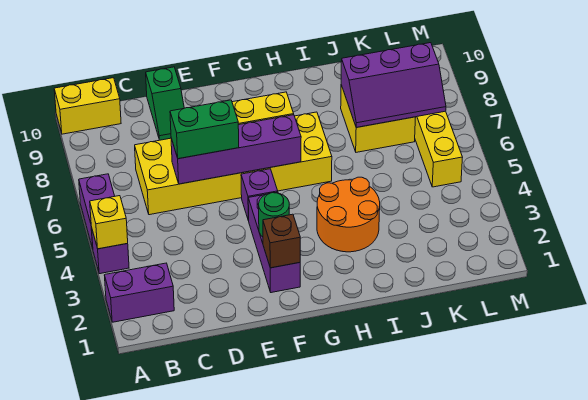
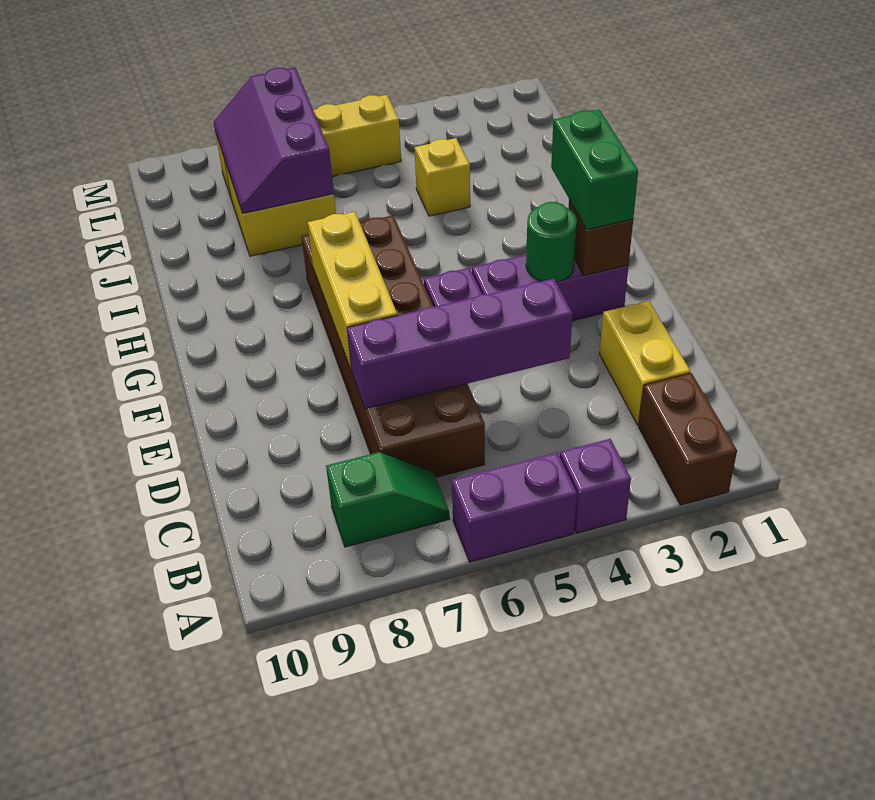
purple brick A2:B2 level 1 -> brown brick A2:B2 level 1
yellow brick A4 level 2 -> yellow brick J4 level 1
yellow brick A10:B10 level 1 -> yellow brick C2:D2 level 1
yellow brick C6:H7 level 1 -> brown brick C6:H7 level 1
purple brick D6:G6 level 2 -> purple brick D4:D7 level 2
green brick D6:E6 level 3 -> green brick F2:G2 level 3
green slope D9:D10 level 1 top 10 -> green slope B7:B8 level 1 top 8
orange round brick H3:I4 level 1 -> none
purple slope J7:L8 level 2 top 8 -> purple slope J7:L8 level 2 top 7

